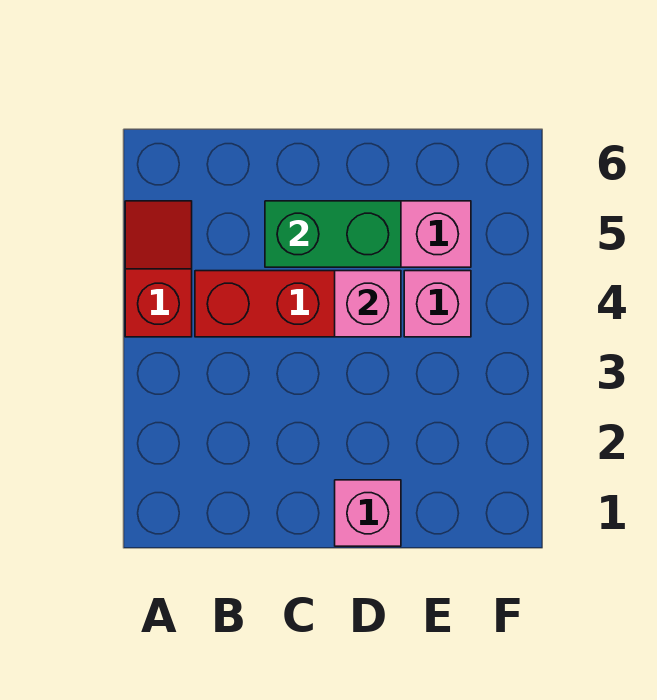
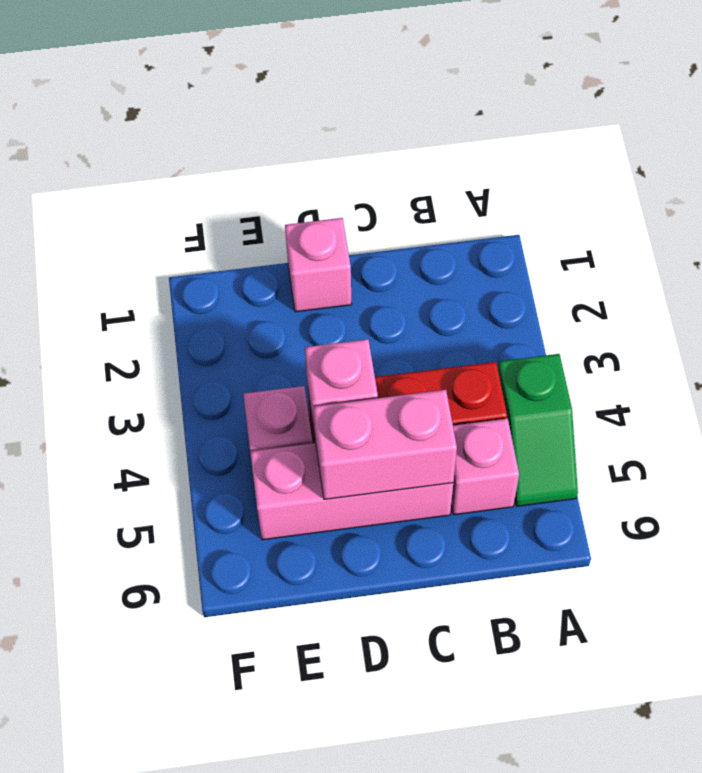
red slope A4:A5 level 1 top 4 -> green slope A4:A5 level 1 top 4
none -> pink brick B5 level 1
green brick C5:D5 level 2 -> pink brick C5:D5 level 2

